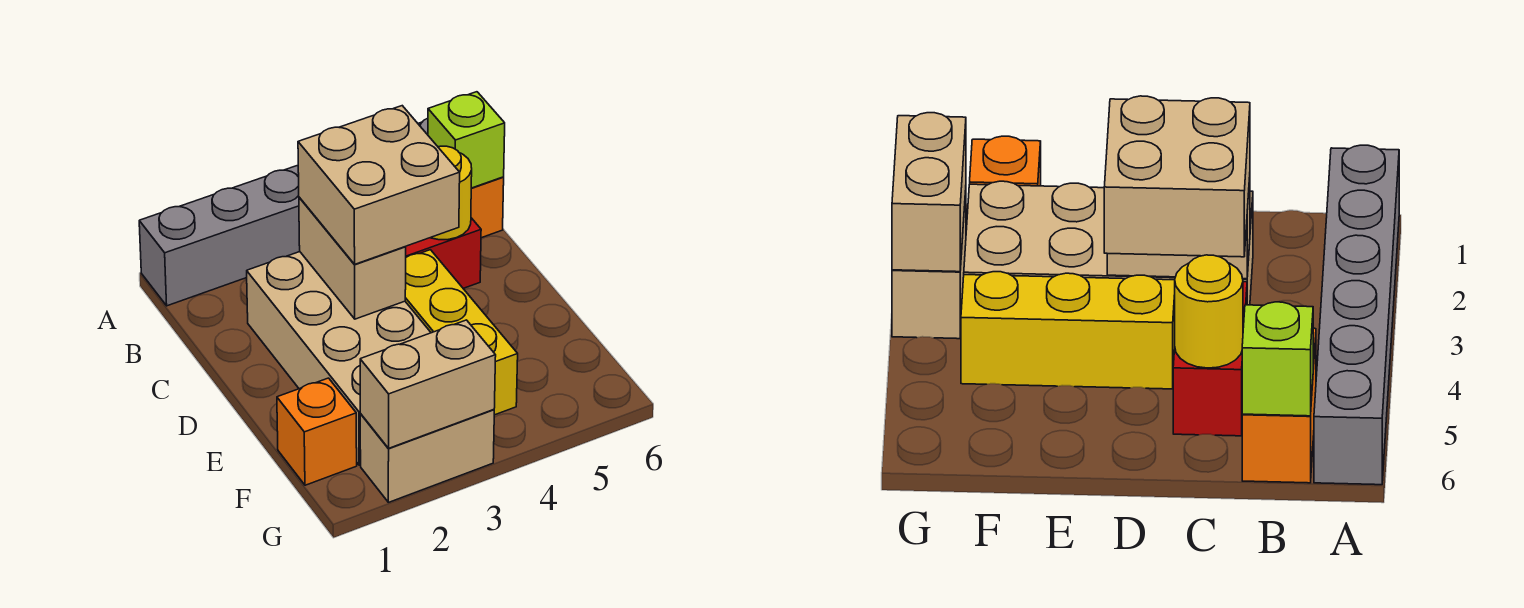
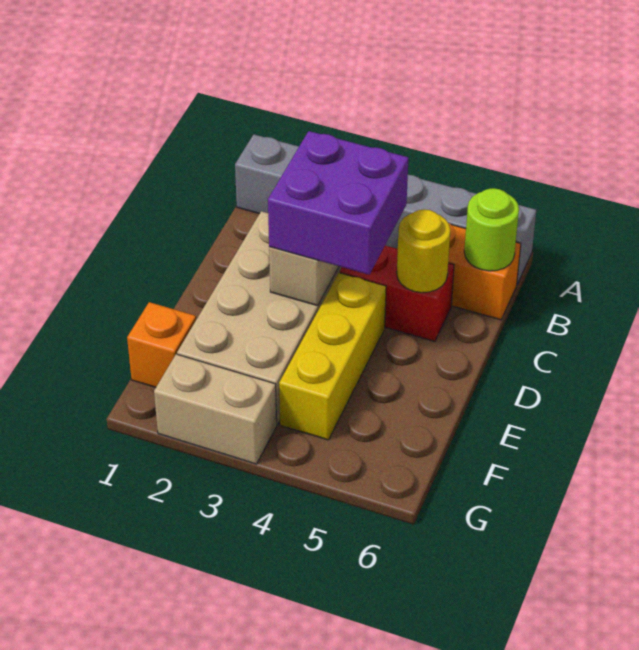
lime brick B6 level 2 -> lime round brick B6 level 2
tan brick C3:D4 level 3 -> purple brick C3:D4 level 3
tan brick G2:G3 level 2 -> none

